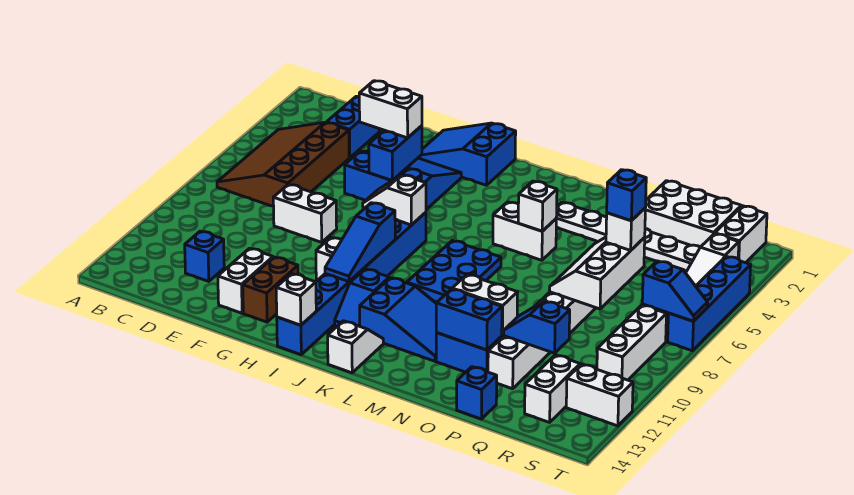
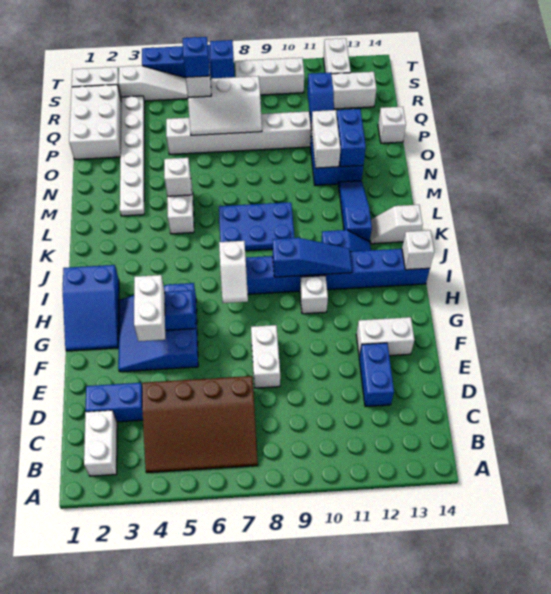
none -> white brick B2:C2 level 1
blue brick D12 level 1 -> blue brick D12:E12 level 1
brown brick G12:G13 level 1 -> none
blue slope K11:M12 level 1 top K -> blue slope K12:M12 level 1 top K
blue brick P14 level 1 -> white brick P14 level 1

